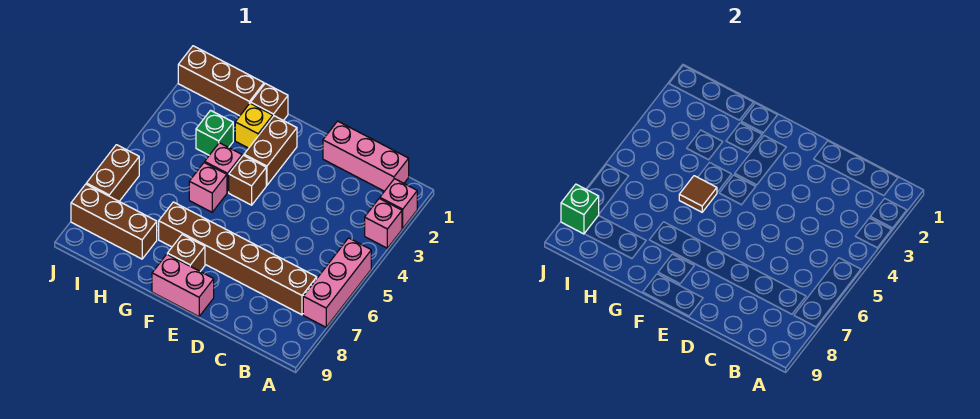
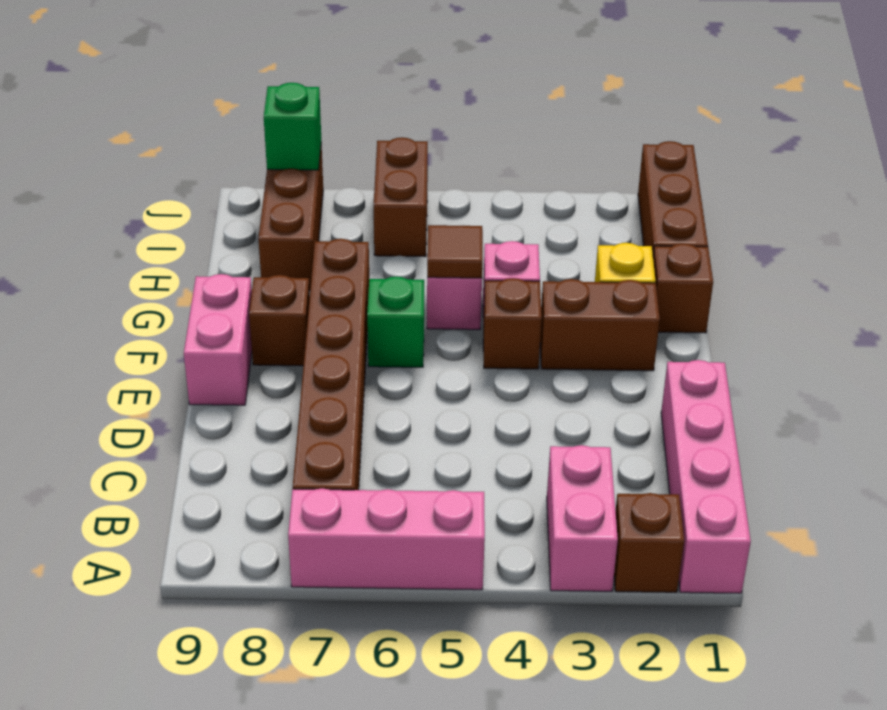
pink brick A2 level 1 -> brown brick A2 level 1
pink brick A3 level 1 -> pink brick A3:B3 level 1
pink brick B1:D1 level 1 -> pink brick A1:D1 level 1
green brick H3 level 1 -> green brick F6 level 1
brown brick J6:J7 level 1 -> brown brick I6:J6 level 1

